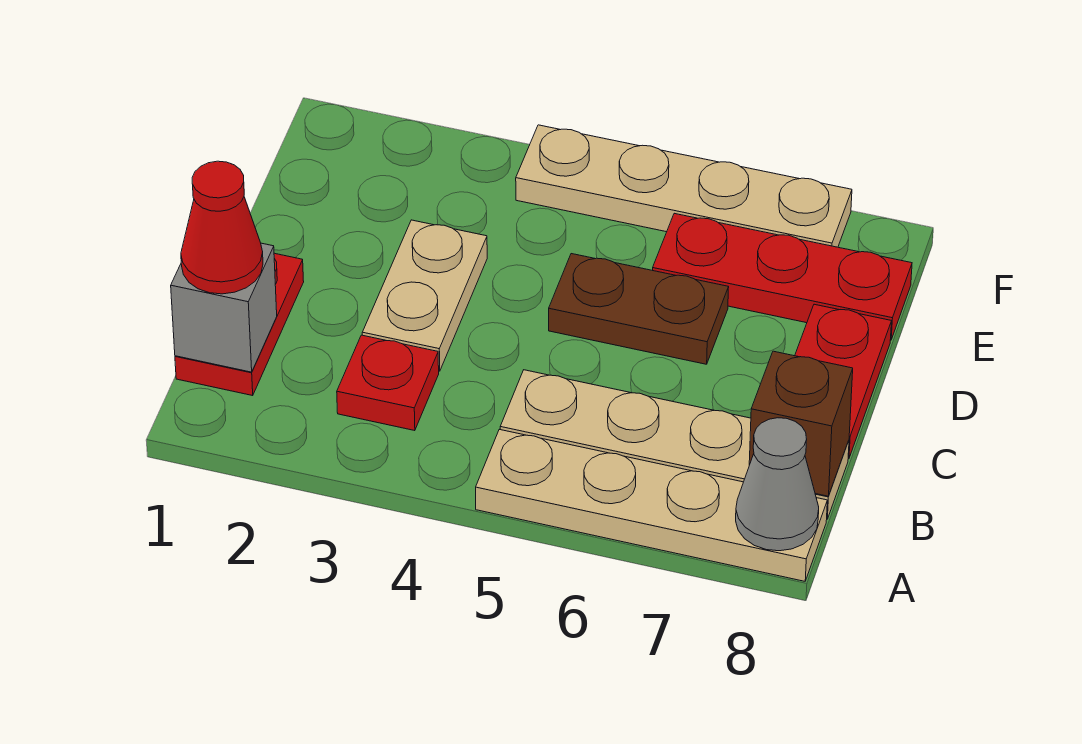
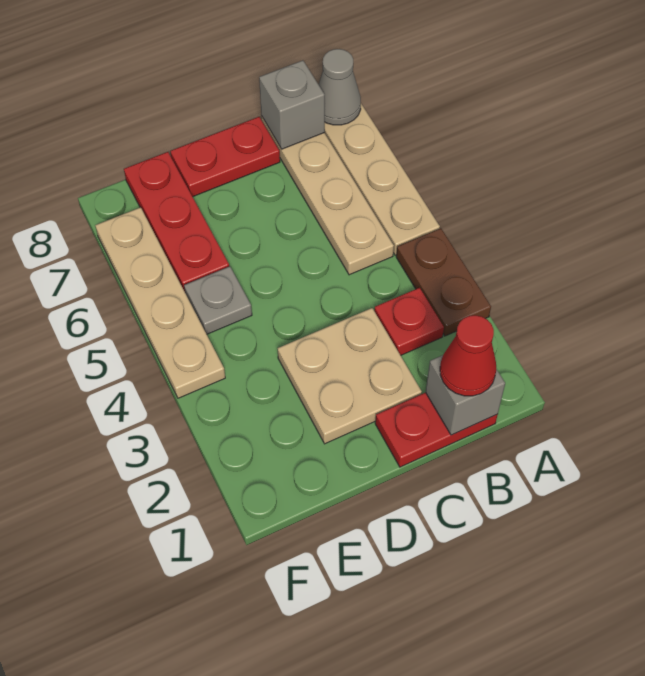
brown brick B8 level 2 -> grey brick B8 level 2
tan plate C3:D3 level 1 -> tan plate C2:D3 level 1
brown plate D5:D6 level 1 -> brown plate A3:A4 level 1
none -> grey plate E5 level 1

